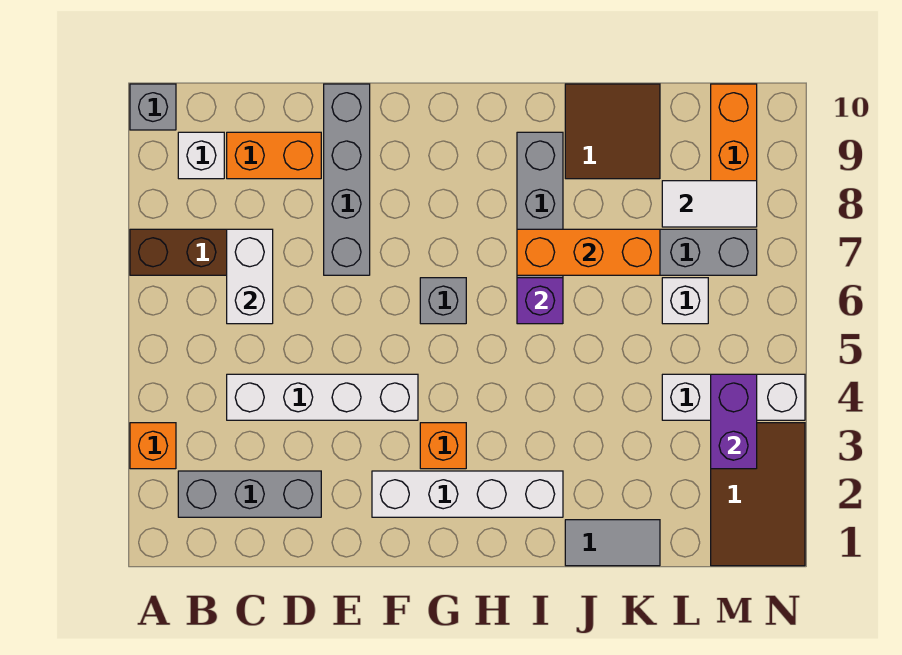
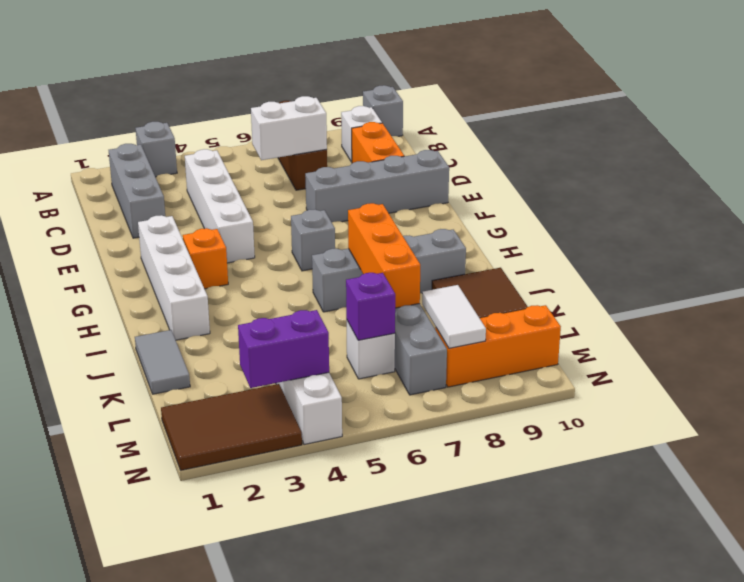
orange brick A3 level 1 -> grey brick A3 level 1
purple brick I6 level 2 -> purple brick L6 level 2

